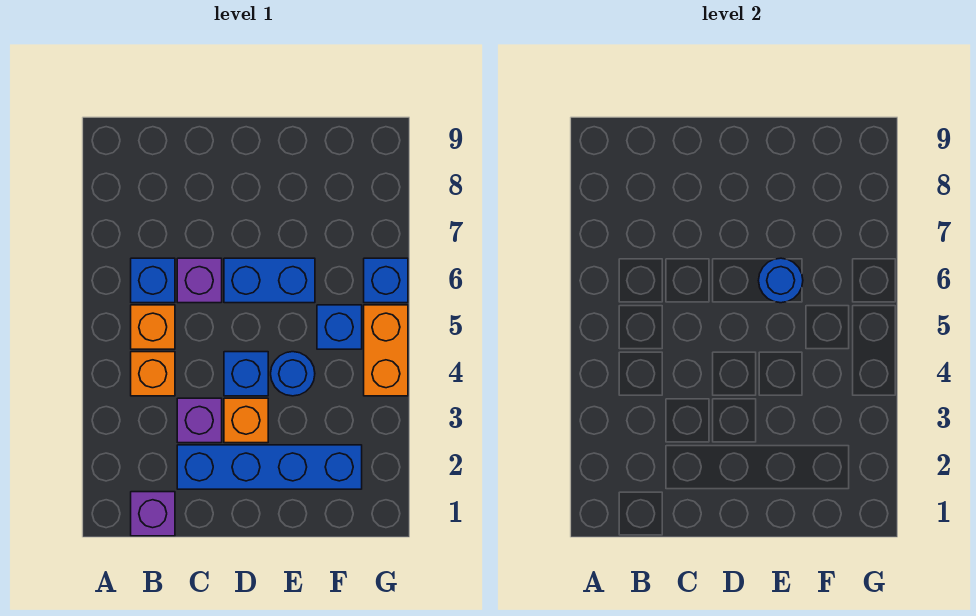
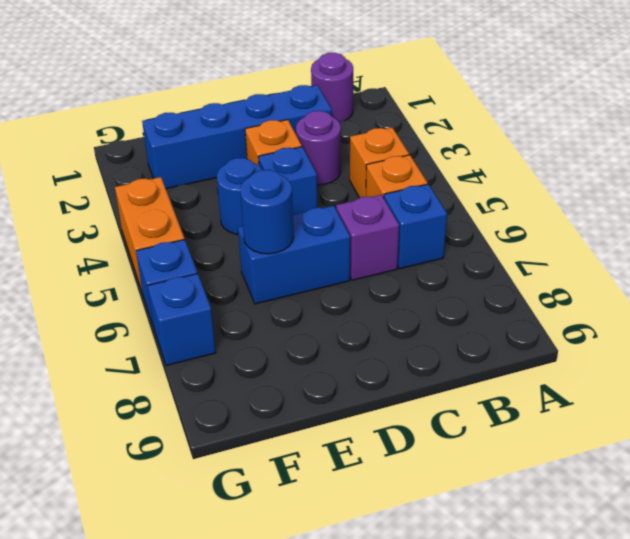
purple brick B1 level 1 -> purple round brick B1 level 1
purple brick C3 level 1 -> purple round brick C3 level 1
blue brick F5 level 1 -> blue brick G7 level 1

